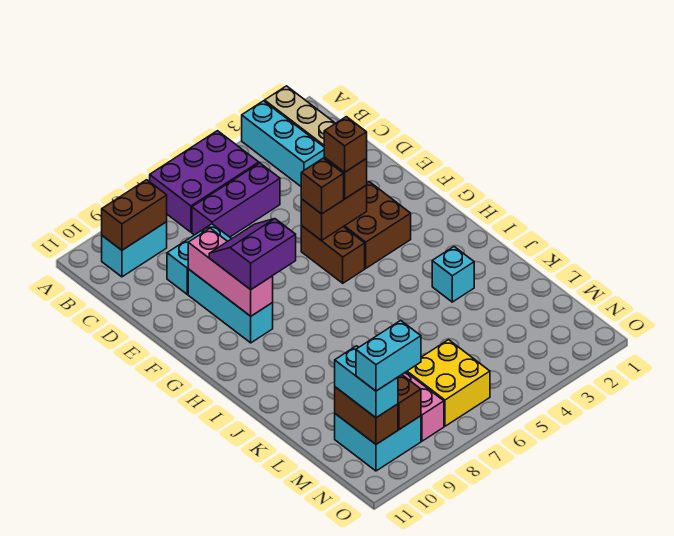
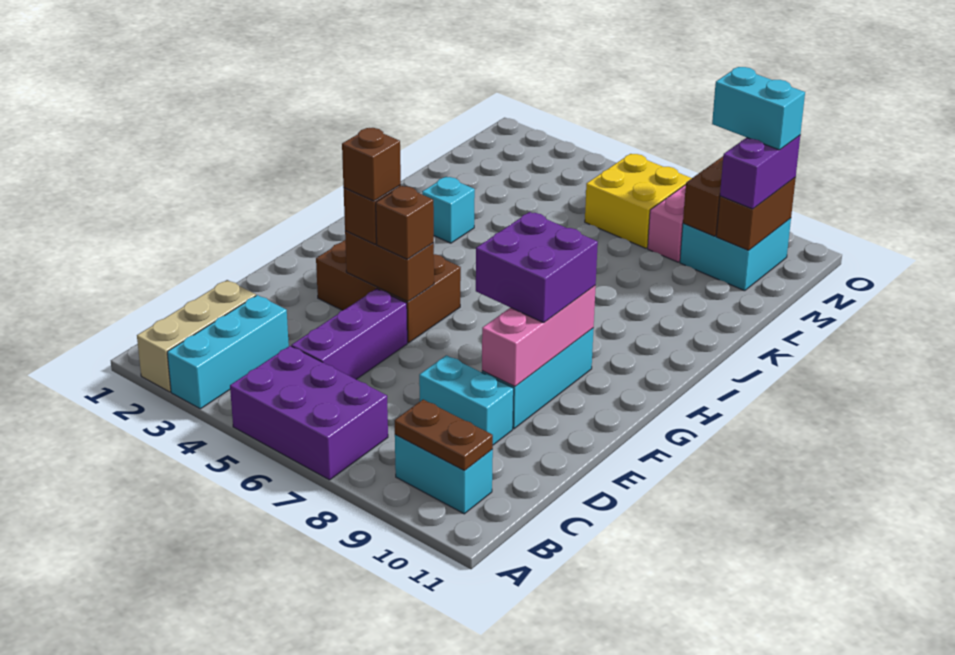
brown brick B9:B10 level 2 -> brown plate B9:B10 level 2
purple brick C5:C7 level 1 -> purple brick C5:E5 level 1
purple slope F8:G9 level 3 top G -> purple brick F8:G9 level 3
cyan brick M10:N10 level 3 -> purple brick M10:N10 level 3

